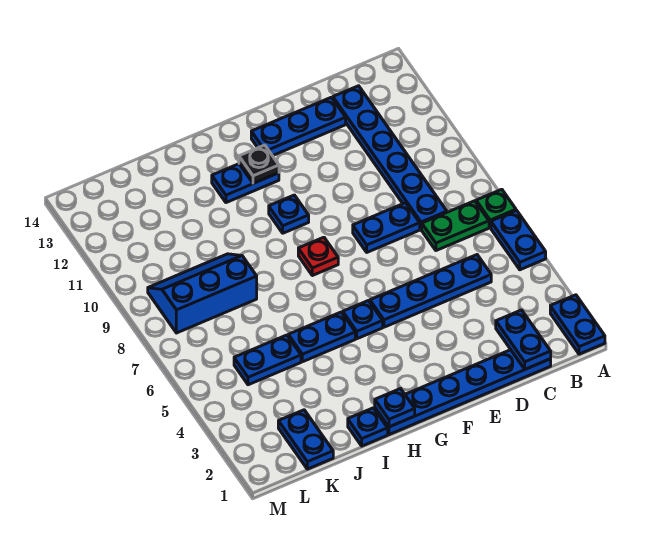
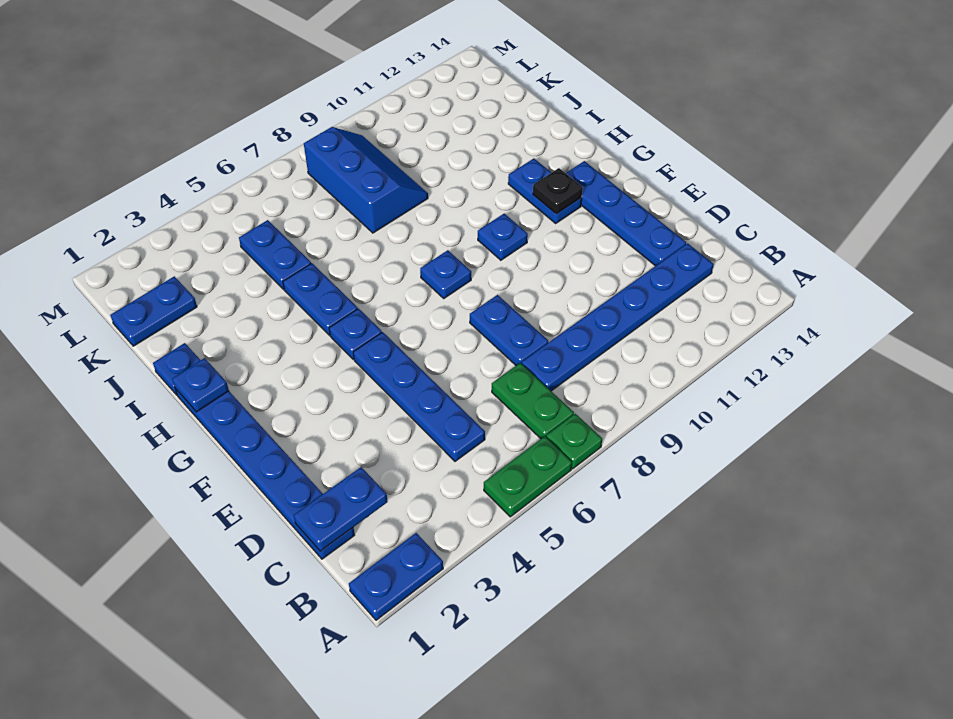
blue plate A5:A6 level 1 -> green plate A5:A6 level 1
blue plate D13:F13 level 1 -> blue plate D13:G13 level 1
red plate G8 level 1 -> blue plate G8 level 1

